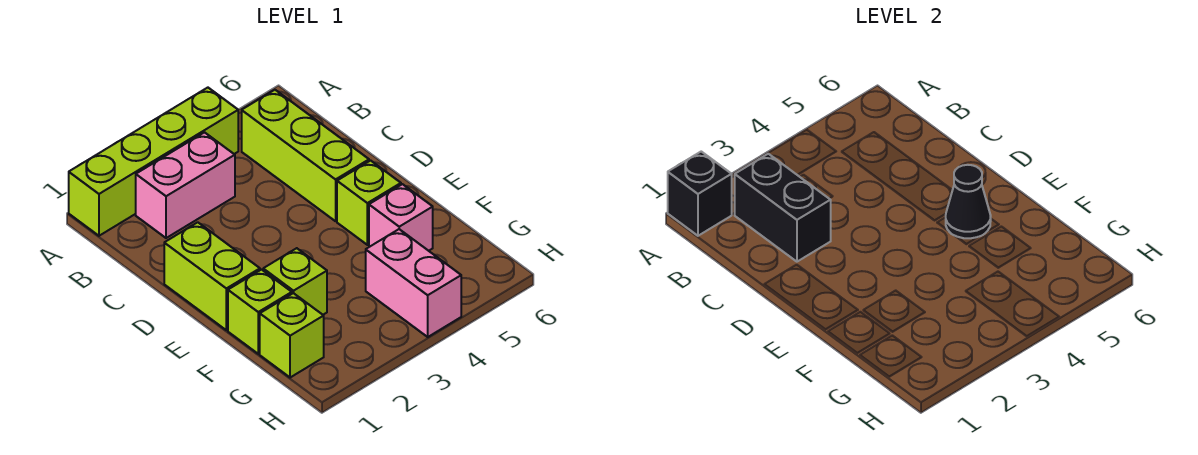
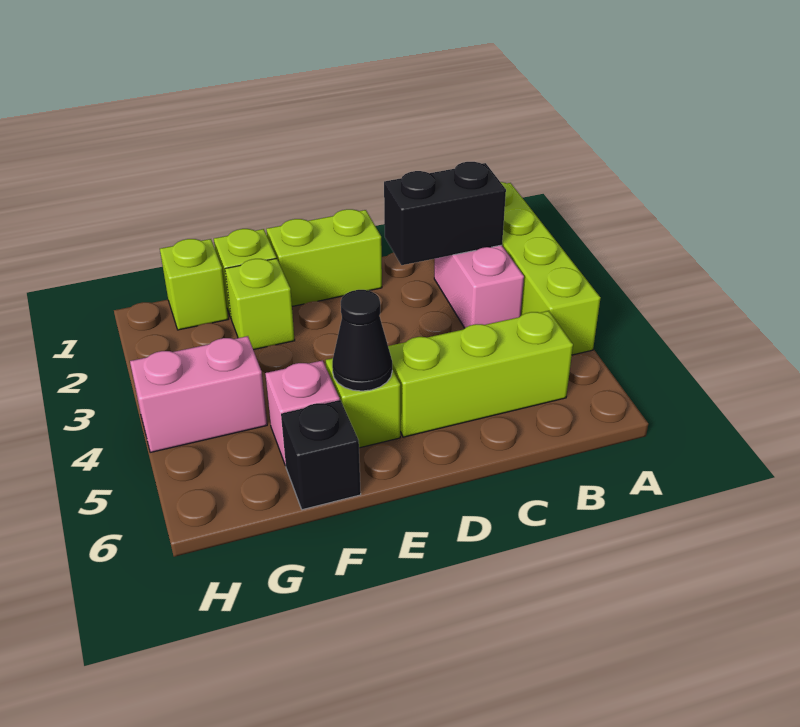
black brick A1 level 2 -> black brick F6 level 1

